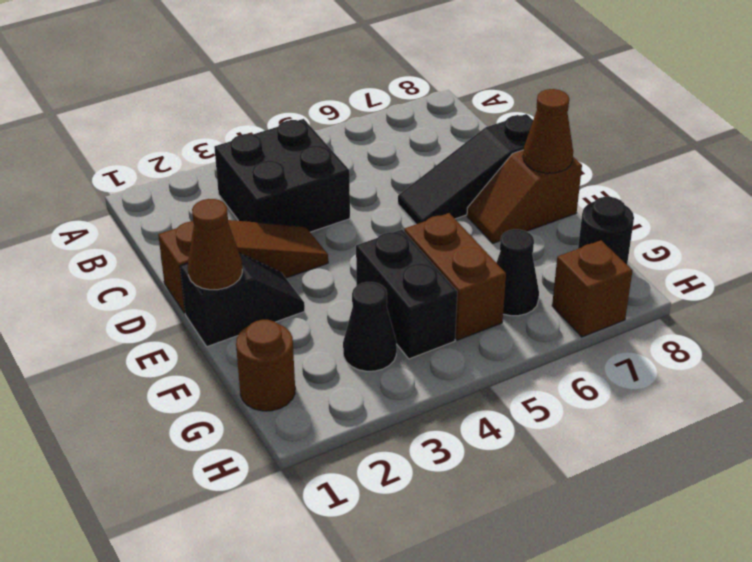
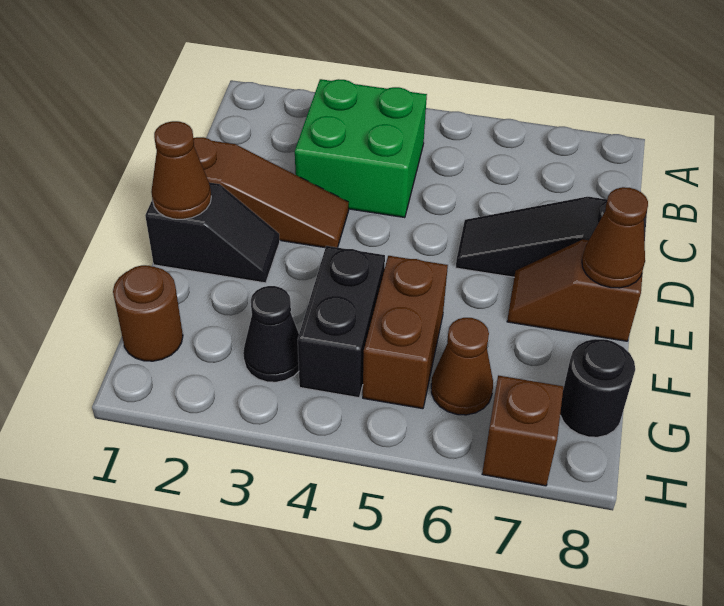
black brick B3:C4 level 1 -> green brick B3:C4 level 1
black cone G6 level 1 -> brown cone G6 level 1

